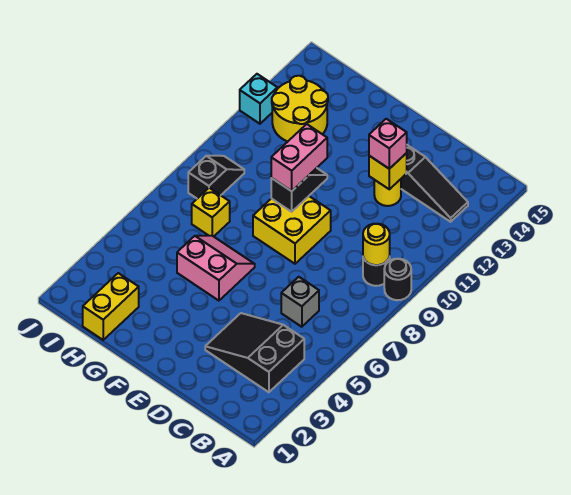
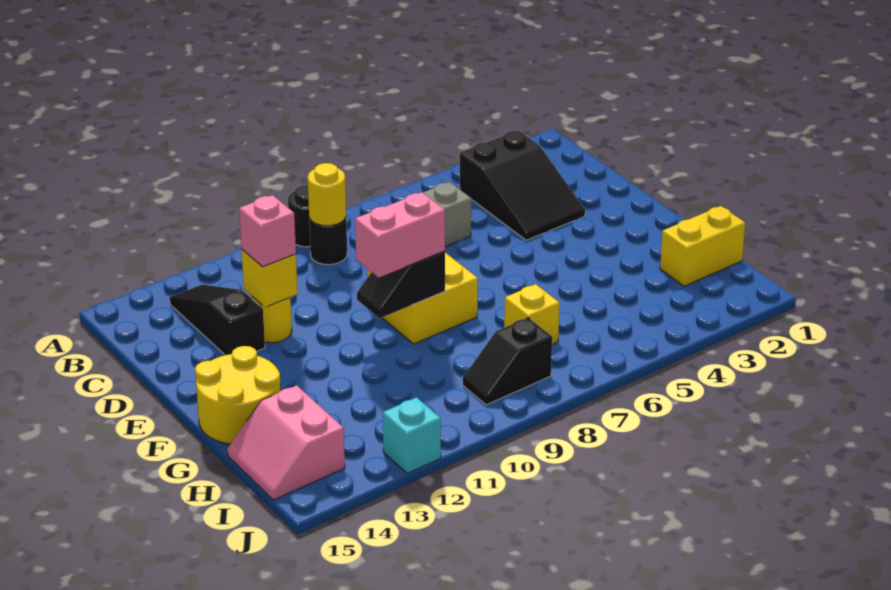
pink slope F5:G6 level 1 top 5 -> pink slope H14:I15 level 1 top 14
yellow round brick H12:I13 level 1 -> yellow round brick F14:G15 level 1

